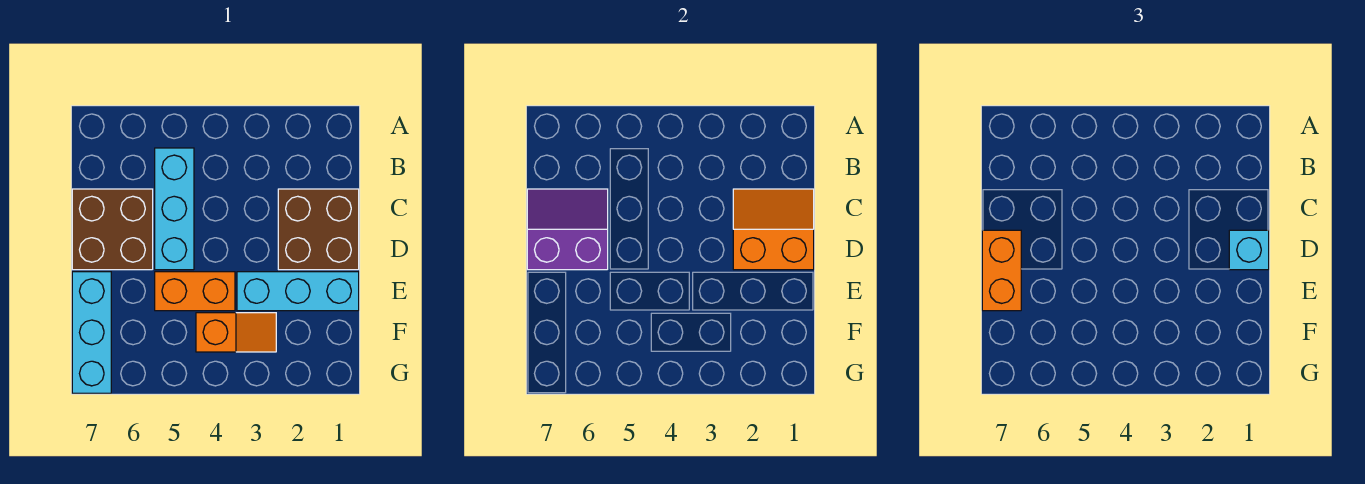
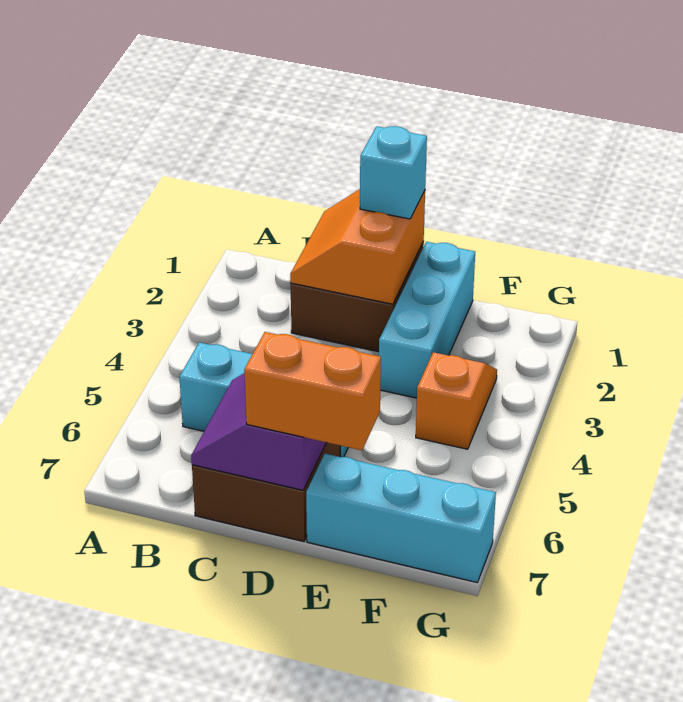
orange brick E4:E5 level 1 -> none

